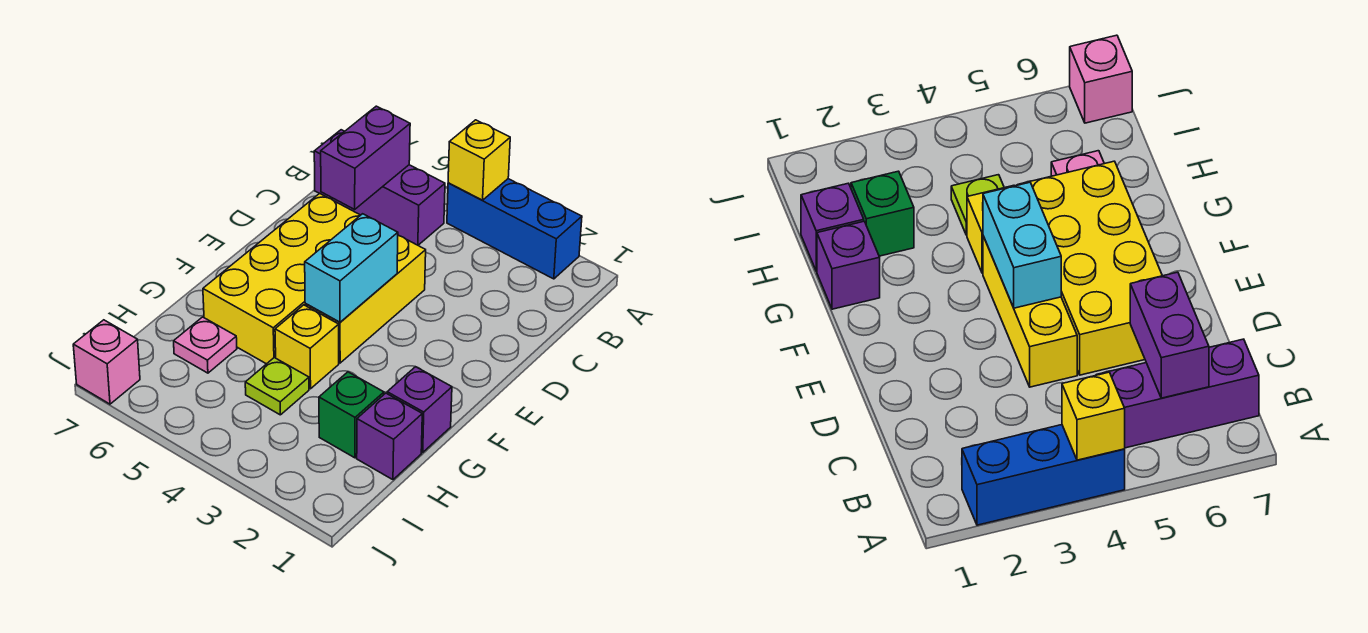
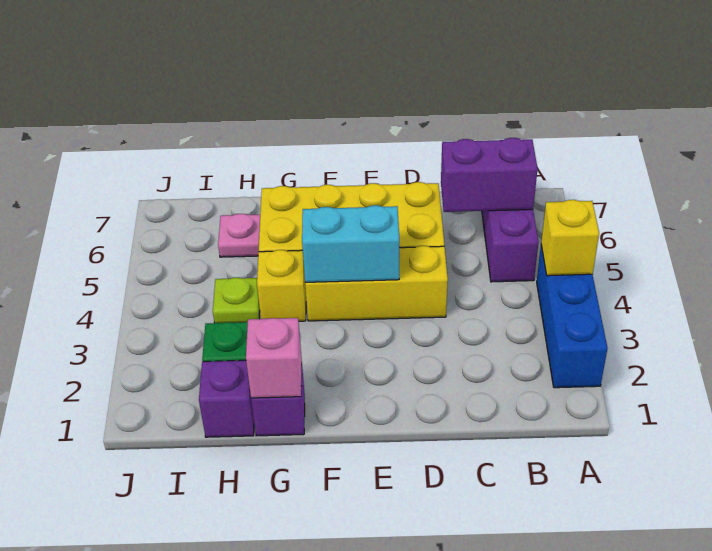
pink brick J7 level 1 -> pink brick G1 level 2

